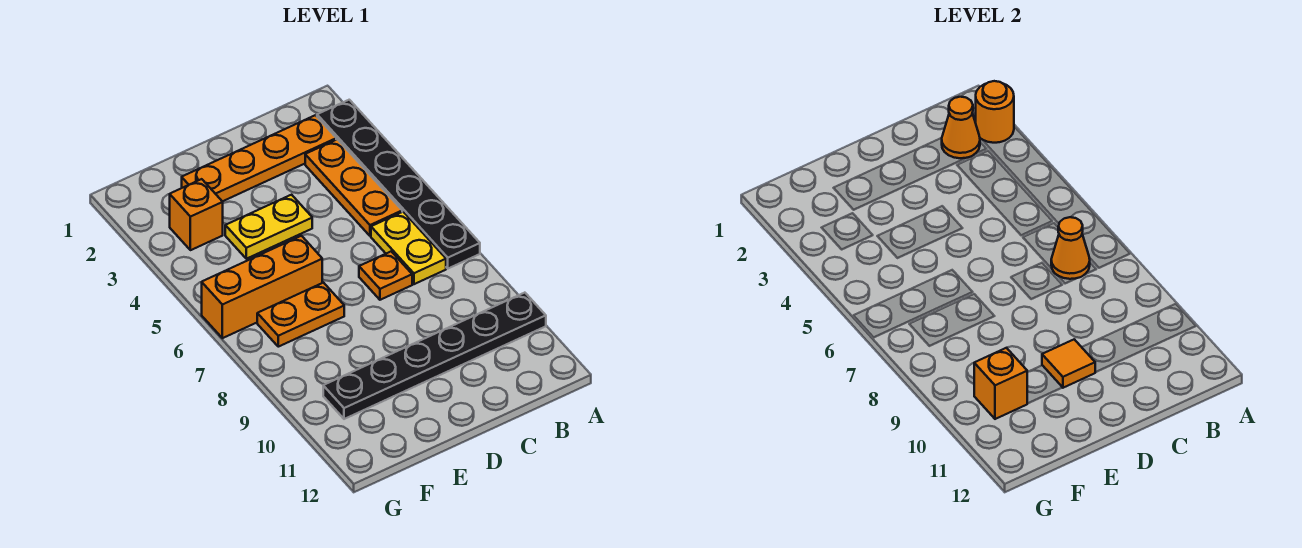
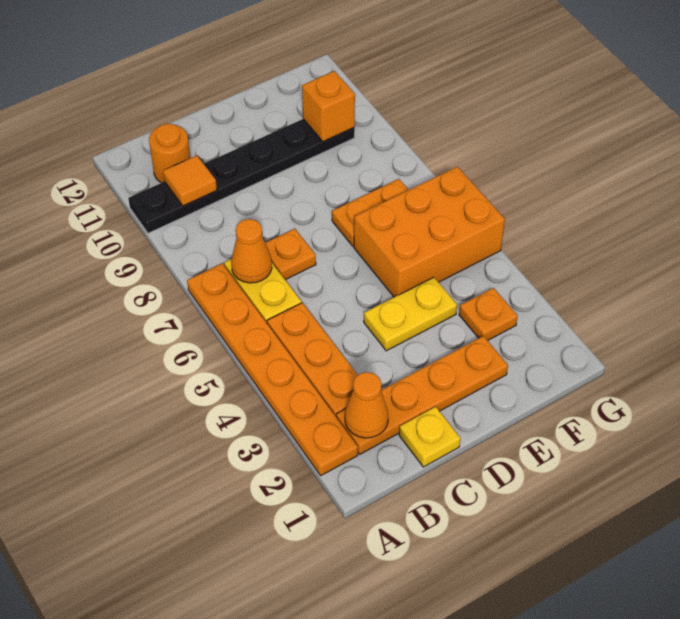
black plate A2:A7 level 1 -> orange plate A2:A7 level 1
orange round brick A2 level 2 -> orange round brick B11 level 1
none -> yellow plate C1 level 1
orange tile D10 level 2 -> orange tile B10 level 2
orange brick E6:G6 level 1 -> orange brick E5:G6 level 1
orange brick F3 level 1 -> orange plate F3 level 1

